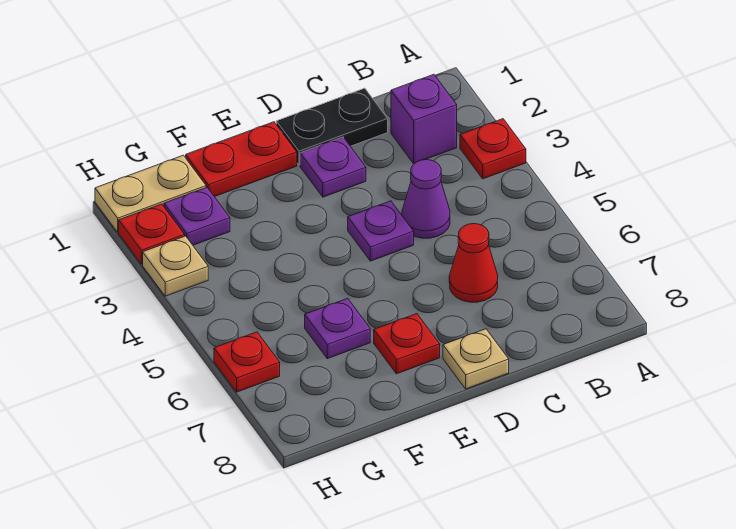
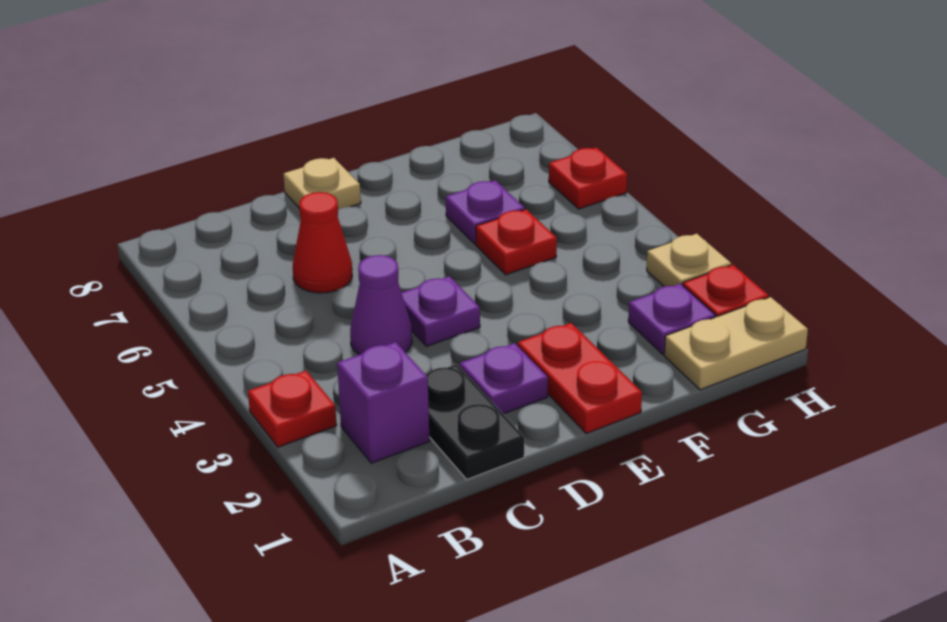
black plate C1:D1 level 1 -> black plate C1:C2 level 1
red plate E1:F1 level 1 -> red plate E1:E2 level 1
red plate E7 level 1 -> red plate F5 level 1

